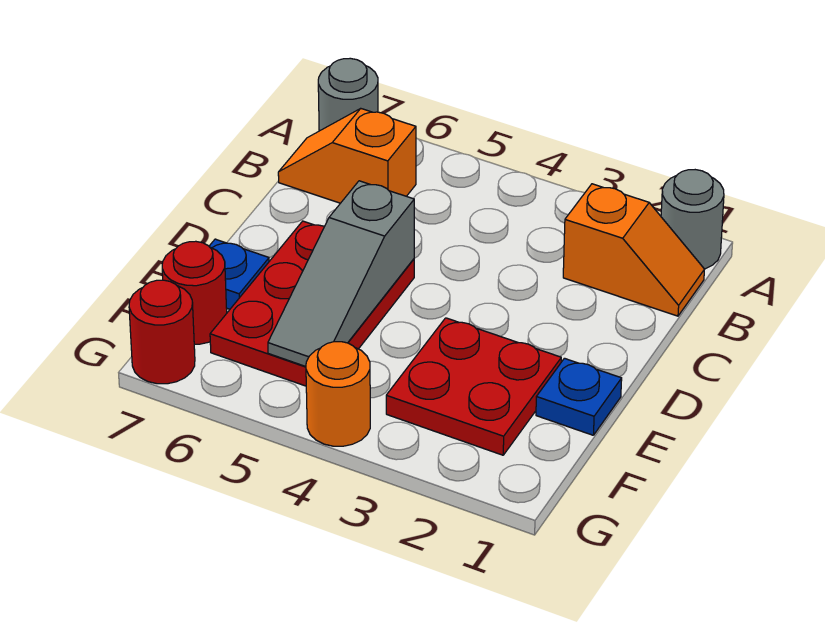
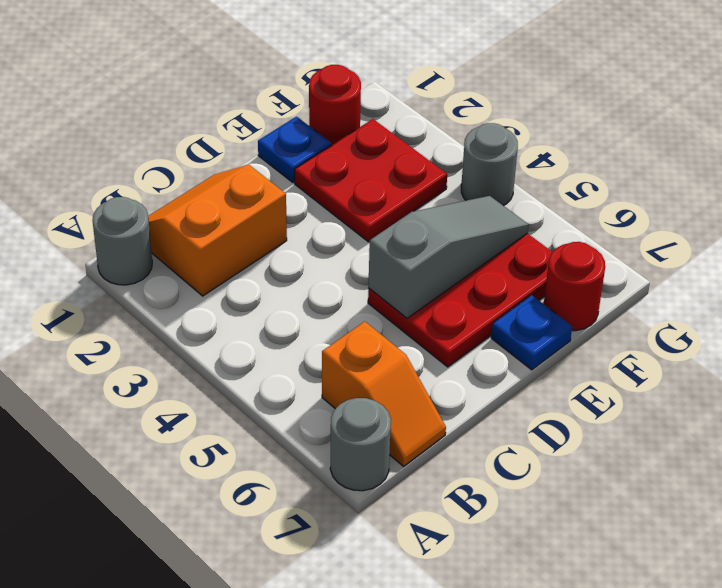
orange slope B1:B2 level 1 top 2 -> orange slope B1:C2 level 1 top 2
orange round brick G4 level 1 -> grey round brick G4 level 1
red round brick G7 level 1 -> red round brick F1 level 1

